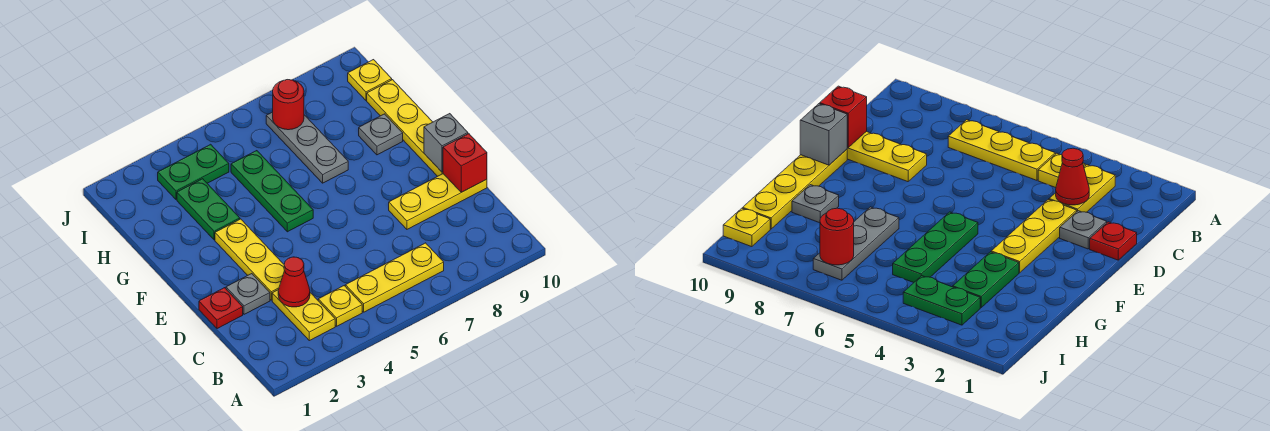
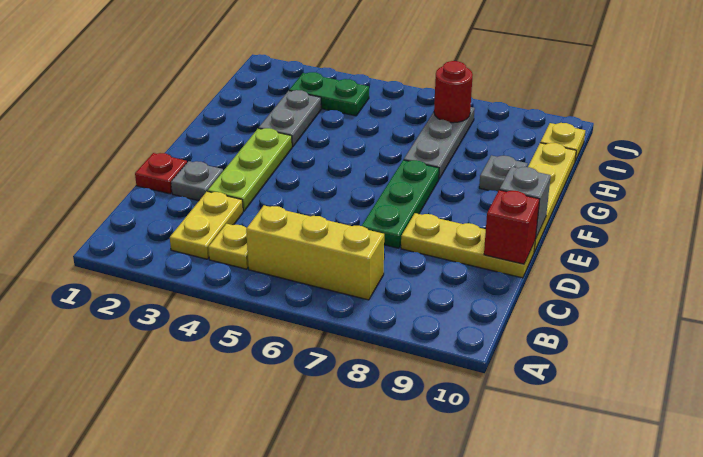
yellow plate B5:B7 level 1 -> yellow brick B5:B7 level 1
red cone C3 level 2 -> none
yellow plate D3:F3 level 1 -> lime plate D3:F3 level 1
green plate F5:H5 level 1 -> green plate D7:F7 level 1
green plate G3:H3 level 1 -> grey plate G3:H3 level 1

